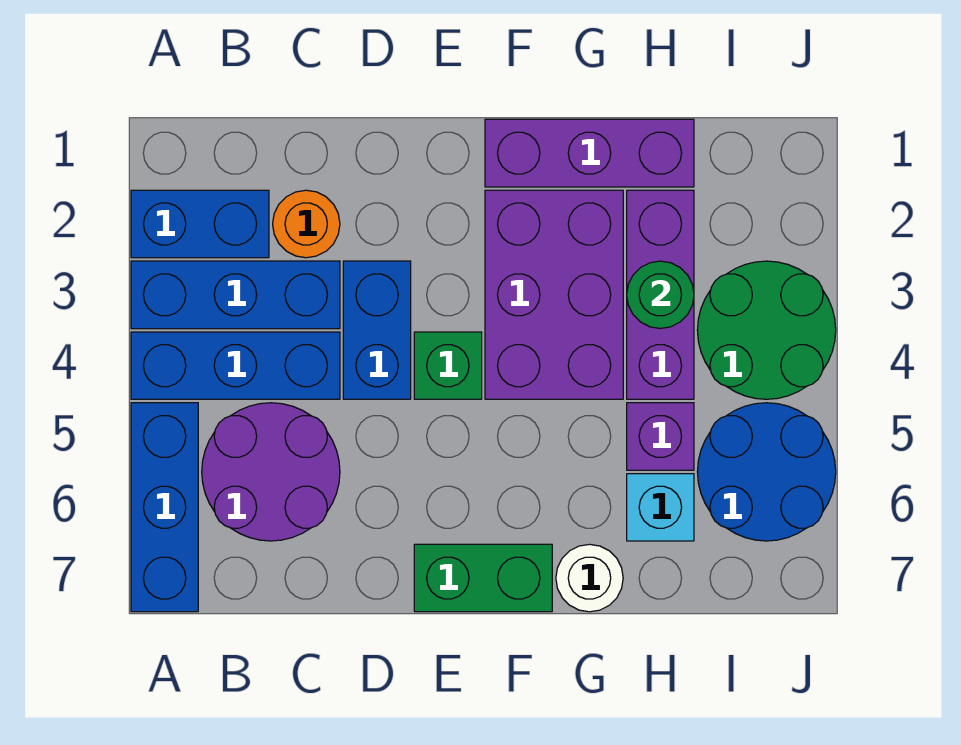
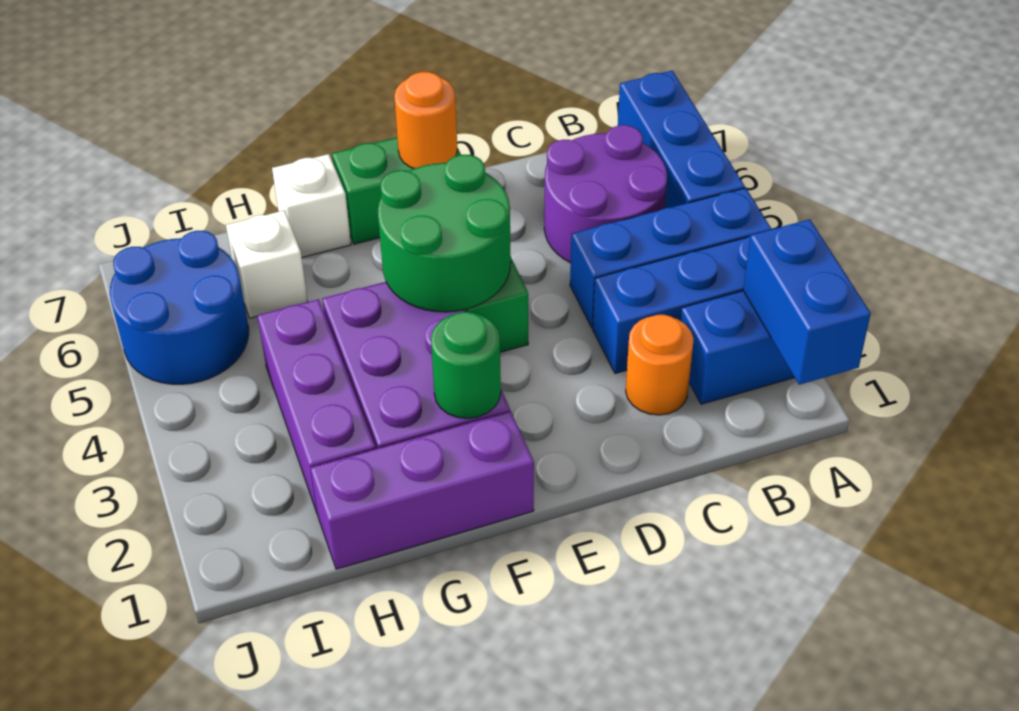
blue brick D3:D4 level 1 -> blue brick A1:A2 level 2
none -> orange round brick E7 level 2
white round brick G7 level 1 -> white brick G7 level 1
green round brick H3 level 2 -> green round brick F2 level 2
purple brick H5 level 1 -> none
cyan brick H6 level 1 -> white brick H6 level 1
green round brick I3:J4 level 1 -> green round brick E4:F5 level 2

